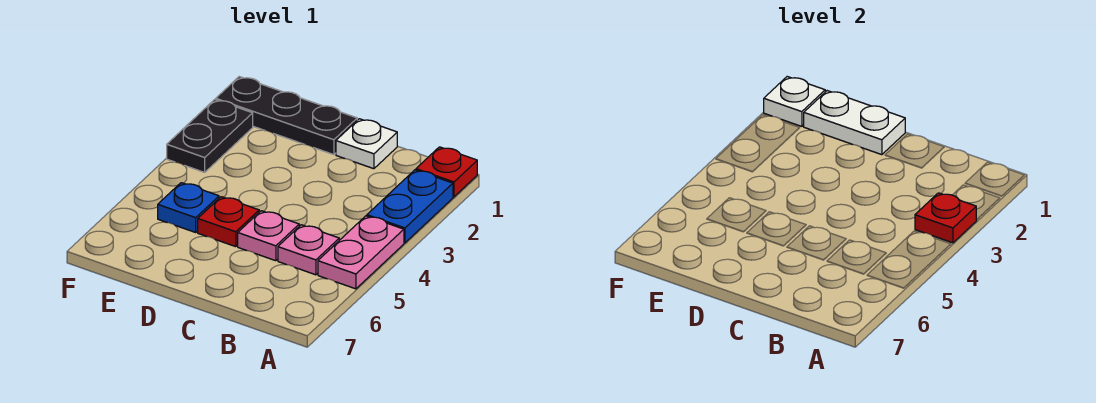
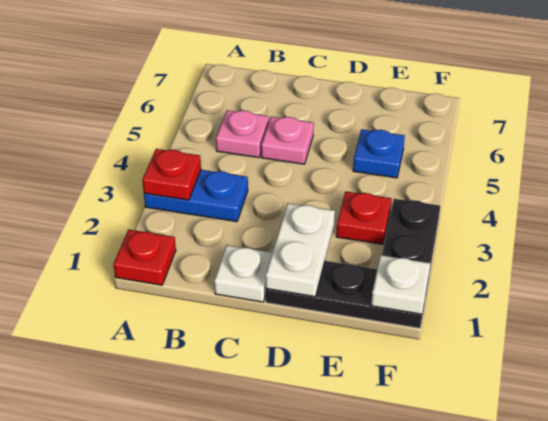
blue plate A2:A3 level 1 -> blue plate A3:B3 level 1
pink plate A4:A5 level 1 -> none
white plate D1:E1 level 2 -> white plate D1:D2 level 2
red plate D5 level 1 -> red plate E3 level 1

